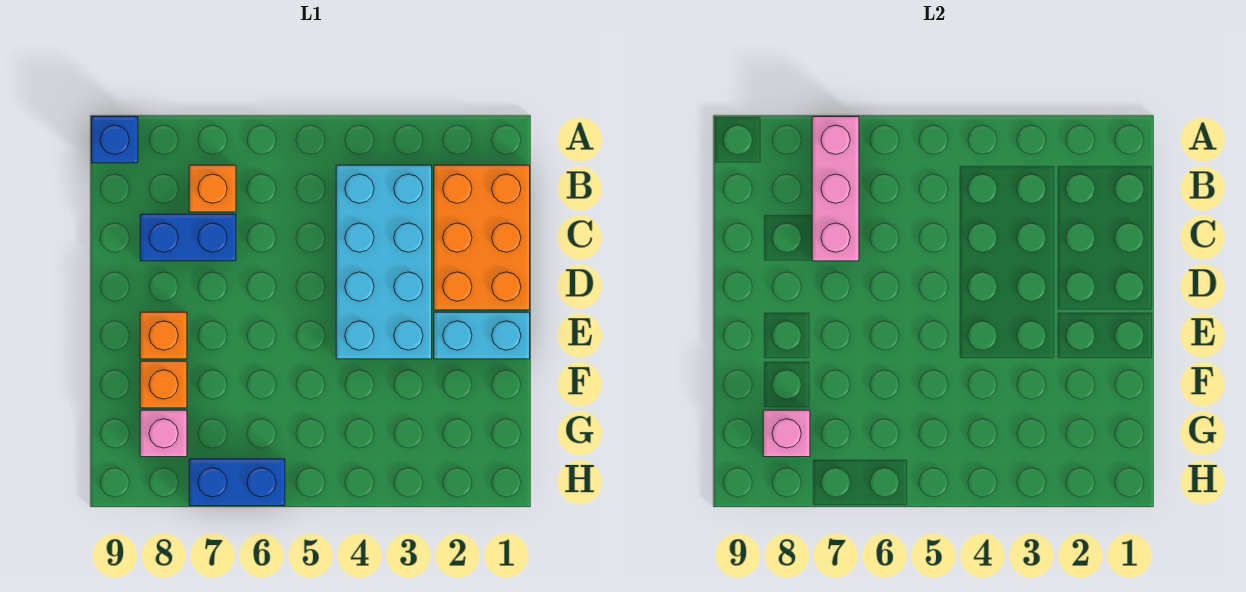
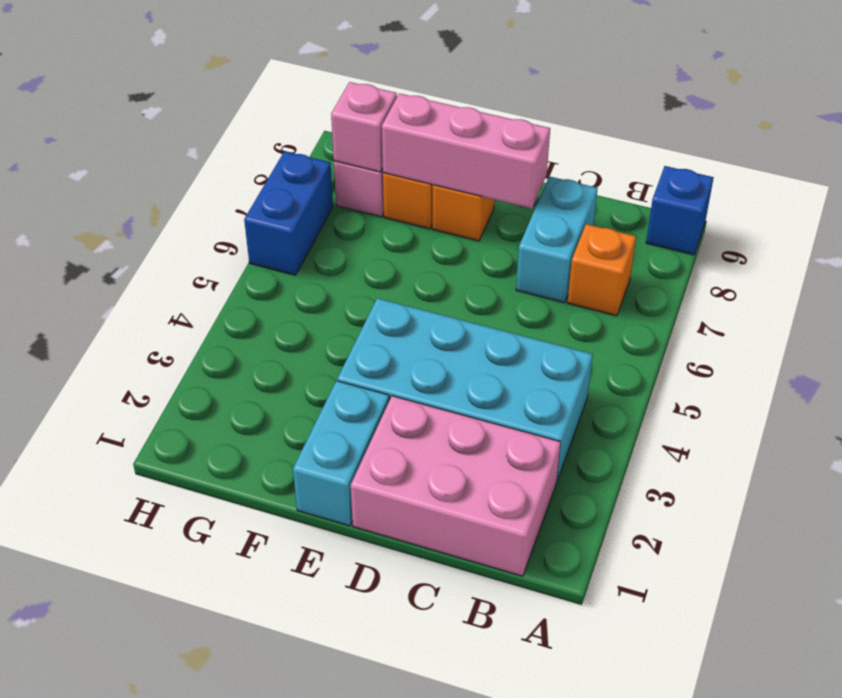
pink brick A7:C7 level 2 -> pink brick D8:F8 level 2
orange brick B1:D2 level 1 -> pink brick B1:D2 level 1
blue brick C7:C8 level 1 -> cyan brick C7:C8 level 1

